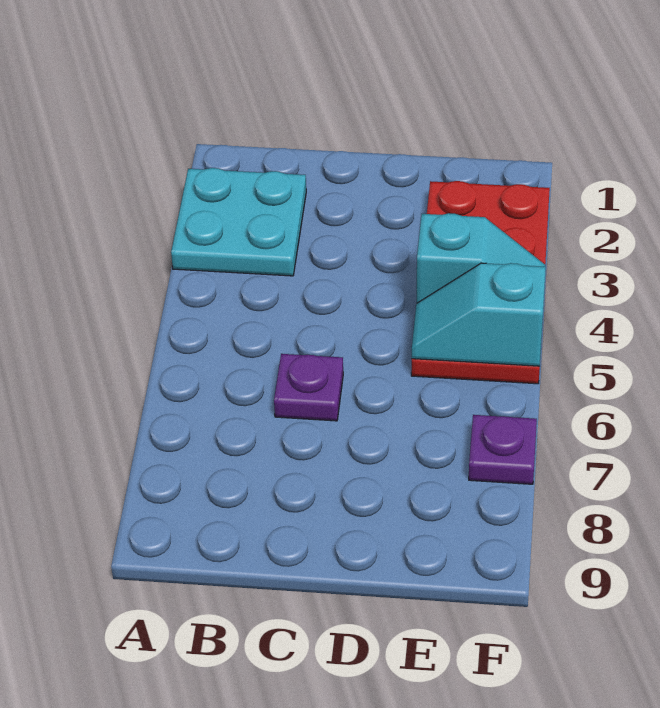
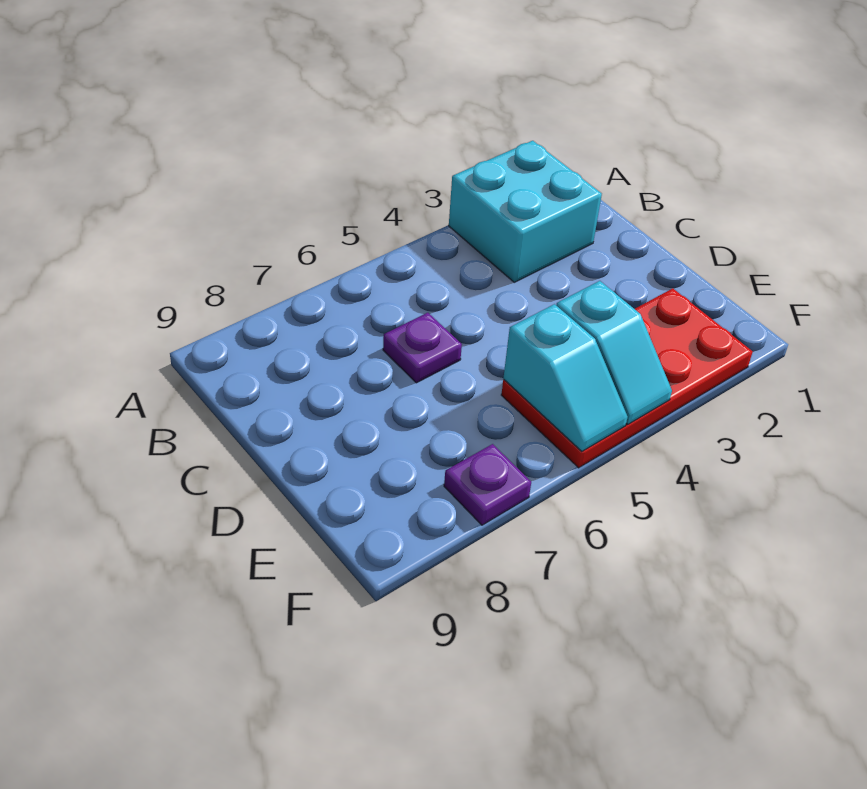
cyan plate A2:B3 level 1 -> cyan brick A2:B3 level 1
cyan slope E5:F5 level 2 top F -> cyan slope E5:F5 level 2 top E

